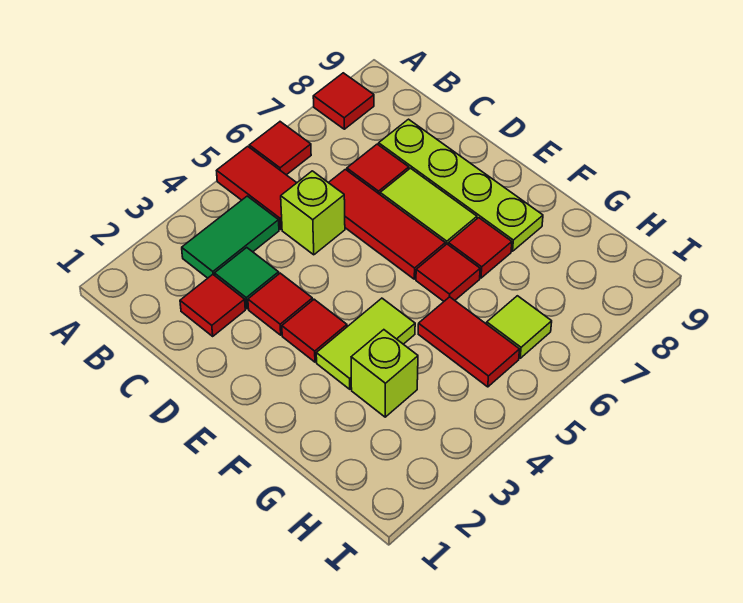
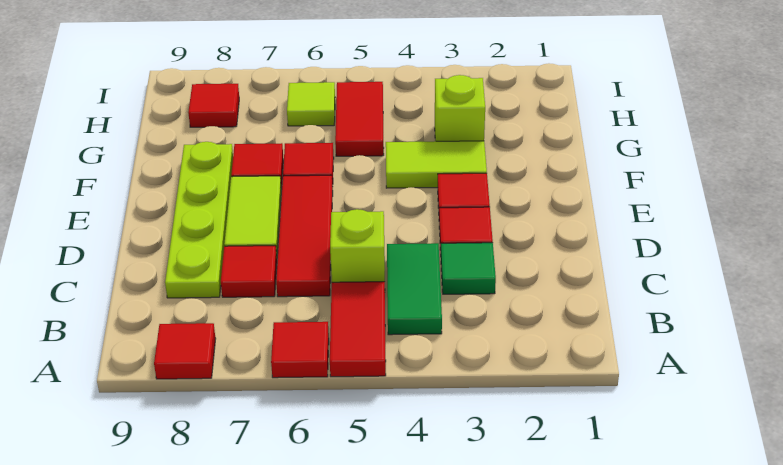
green tile B3:B4 level 1 -> green tile B4:C4 level 1
red tile C2 level 1 -> red tile H8 level 1

